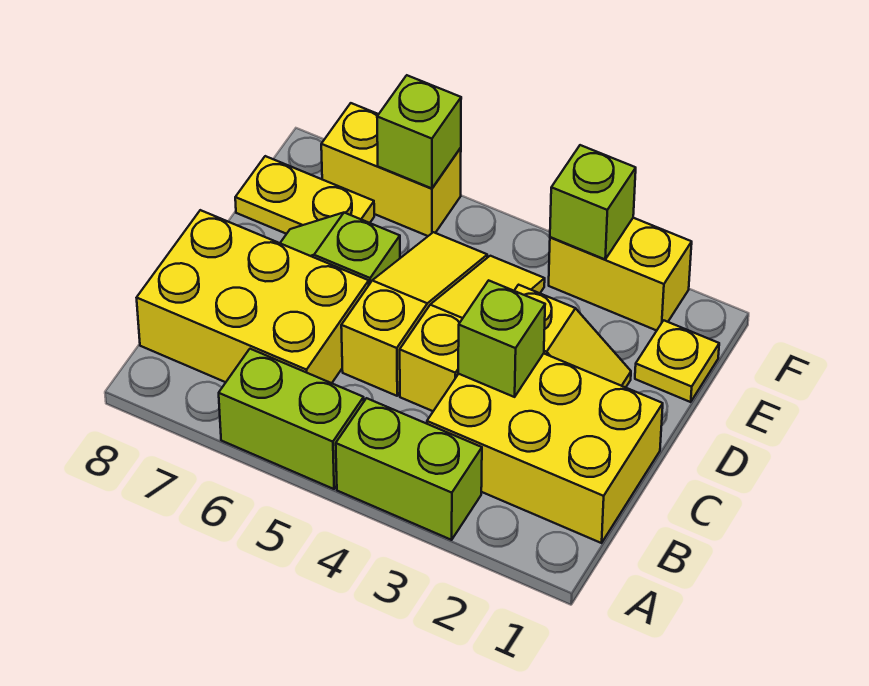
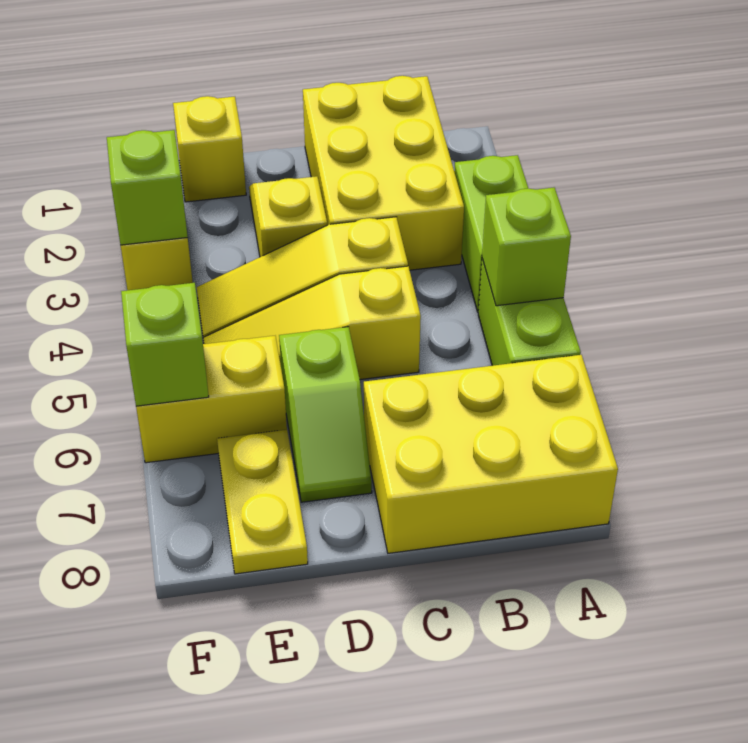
yellow brick B6:C8 level 1 -> yellow brick A7:C8 level 1
lime brick C3 level 2 -> lime brick A5 level 2
yellow plate E1 level 1 -> yellow brick E1 level 1
yellow brick F6:F7 level 1 -> yellow brick E6:F6 level 1

